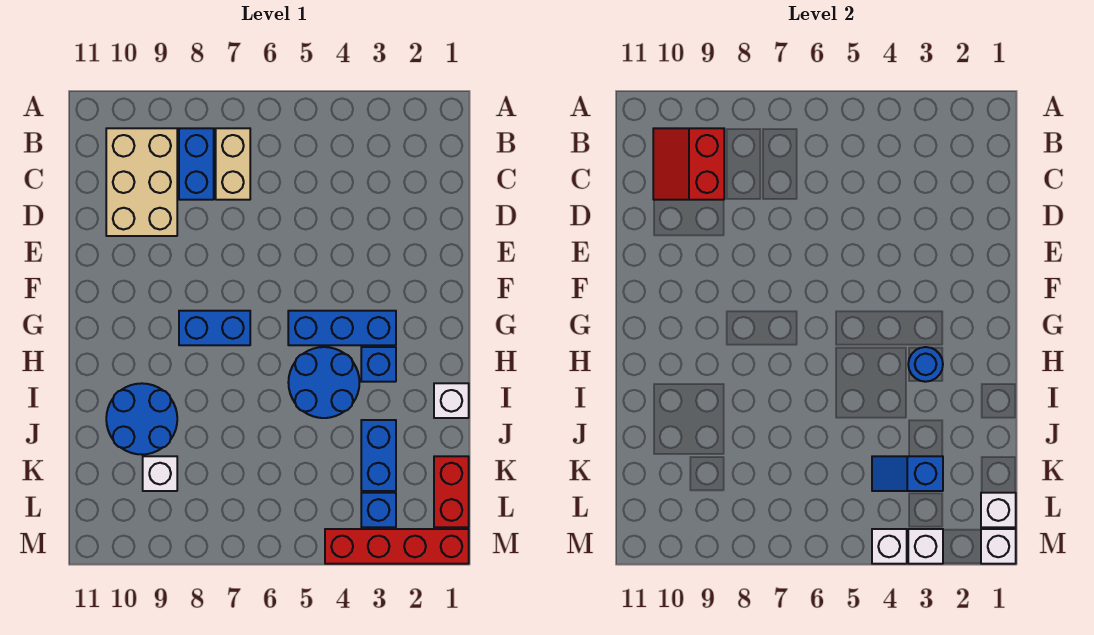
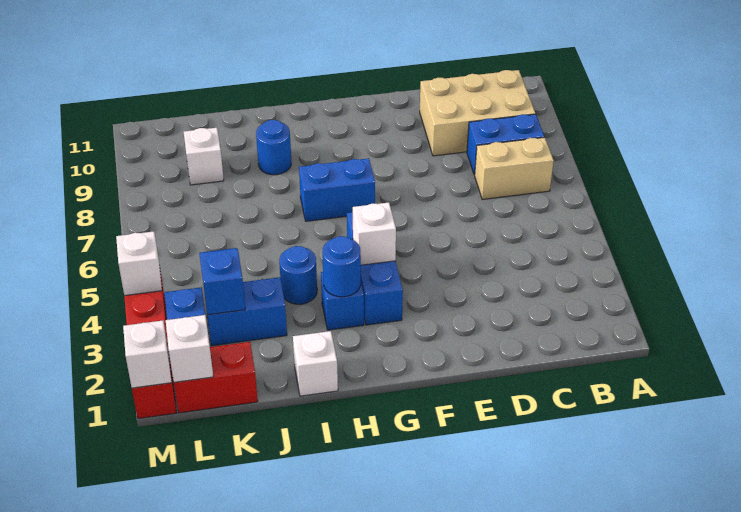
red slope B9:C10 level 2 top 9 -> none
blue brick G7:G8 level 1 -> blue brick G7:H7 level 1
blue round brick H4:I5 level 1 -> blue round brick I4 level 1
blue round brick I9:J10 level 1 -> blue round brick I9 level 1
white brick M3 level 2 -> white brick G4 level 2

